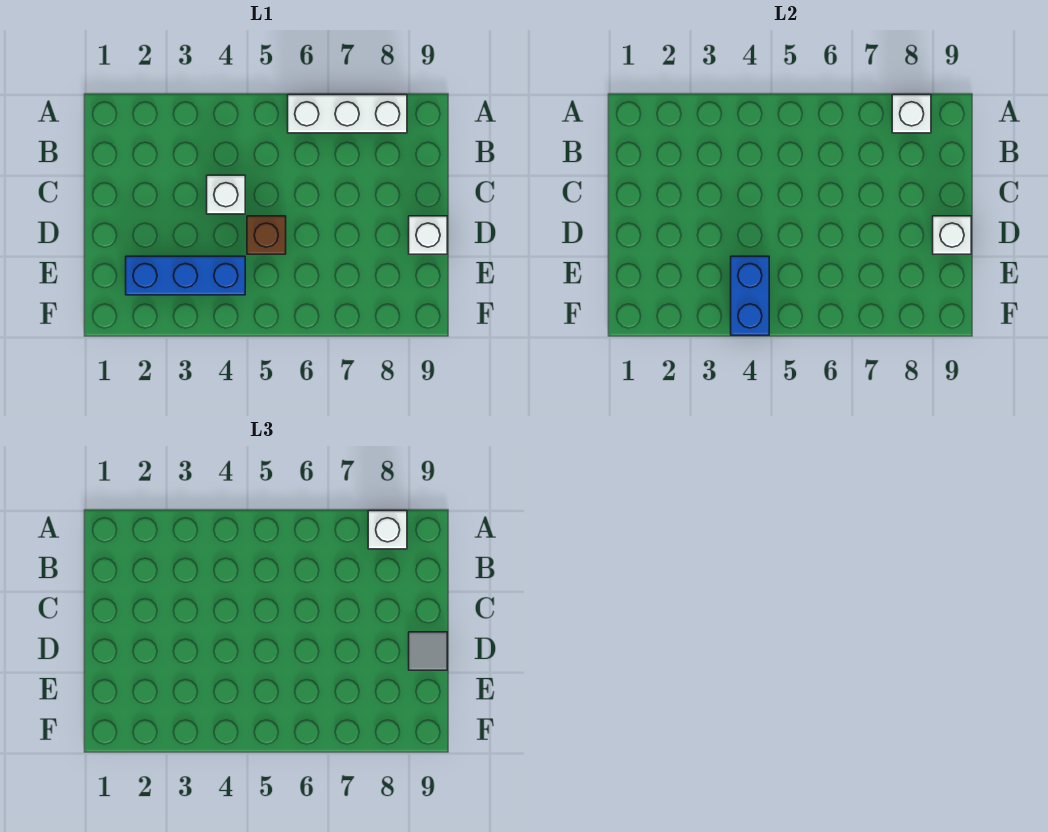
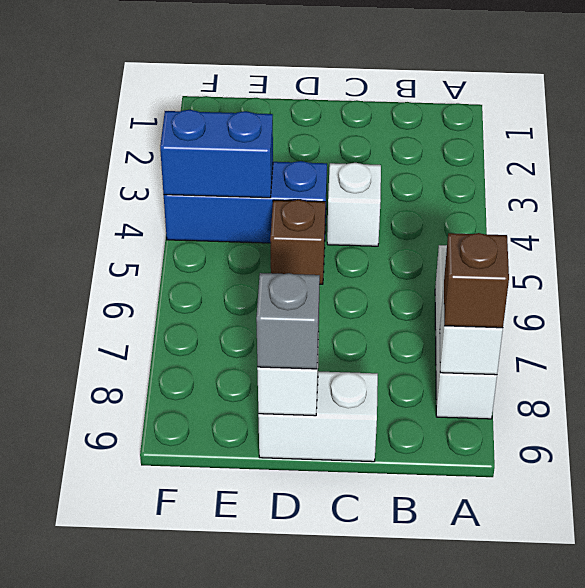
white brick A8 level 3 -> brown brick A8 level 3
white brick D9 level 1 -> white brick C9:D9 level 1
grey tile D9 level 3 -> grey brick D9 level 3
blue brick E2:E4 level 1 -> blue brick D4:F4 level 1

